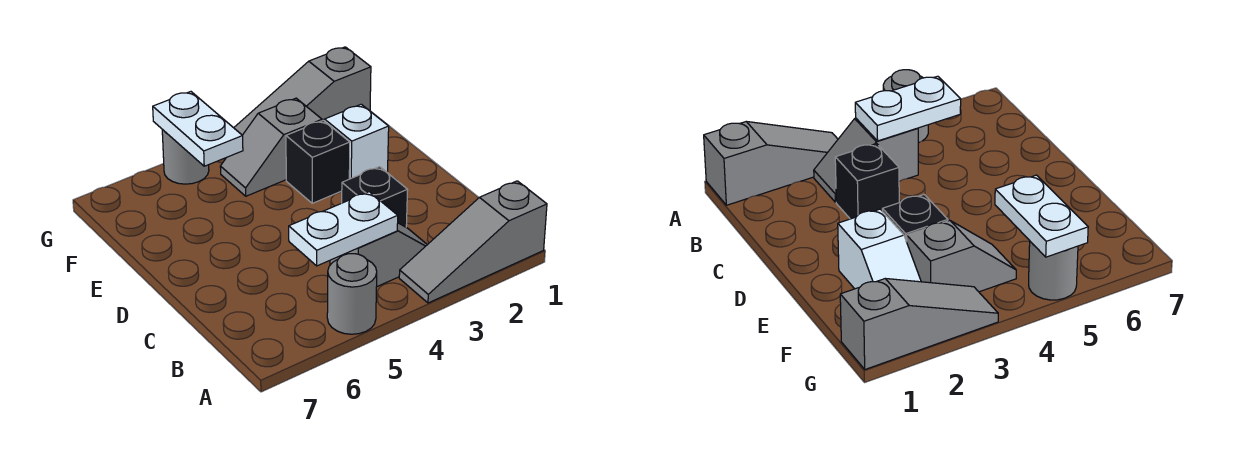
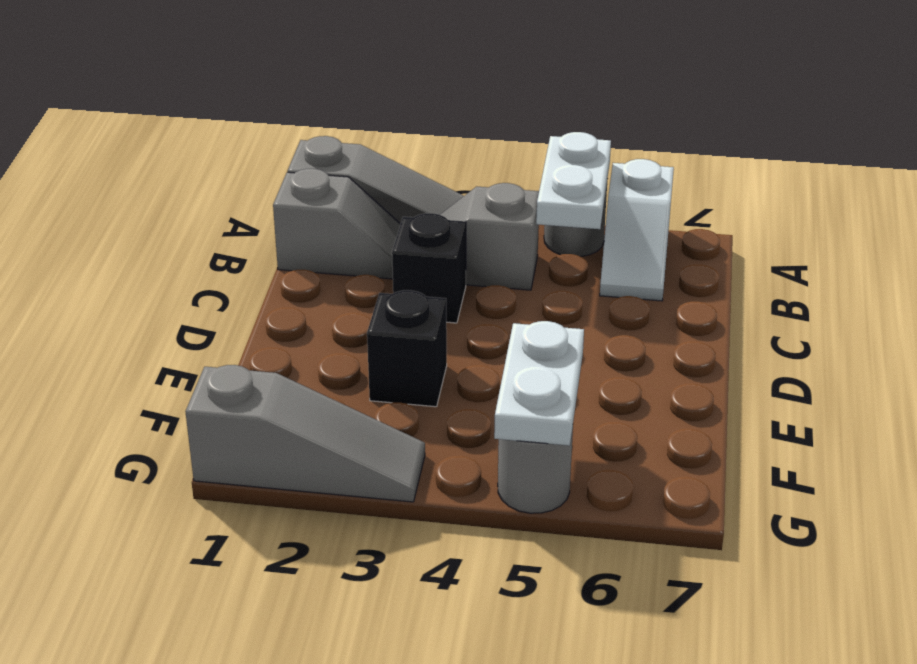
white plate B4:B5 level 2 -> white plate A5:B5 level 2
white slope E2:F2 level 1 top E -> white slope A6:B6 level 1 top A
grey slope F3:F4 level 1 top 3 -> grey slope B1:B2 level 1 top 1

